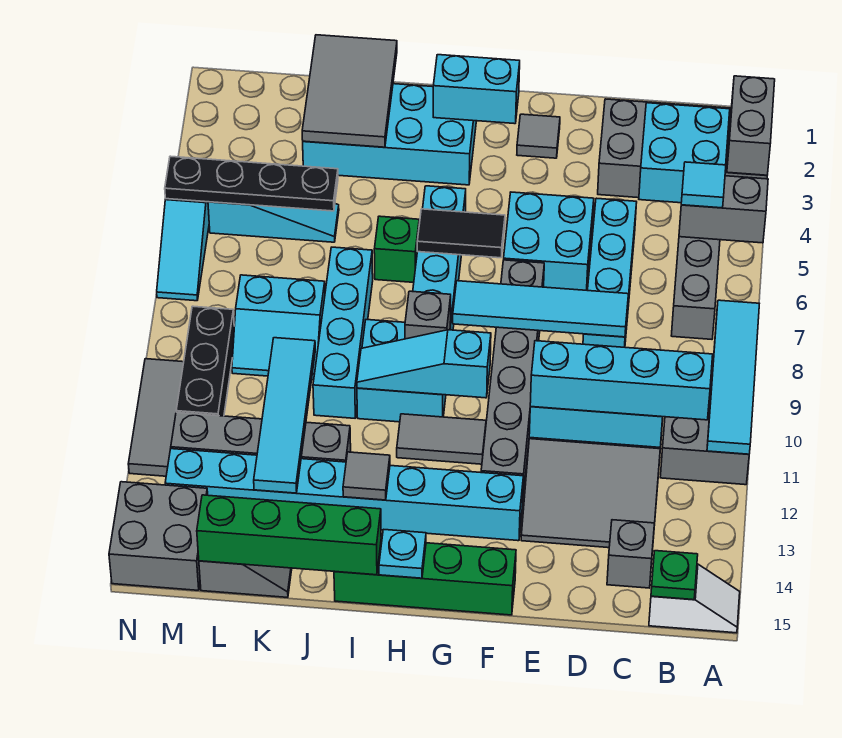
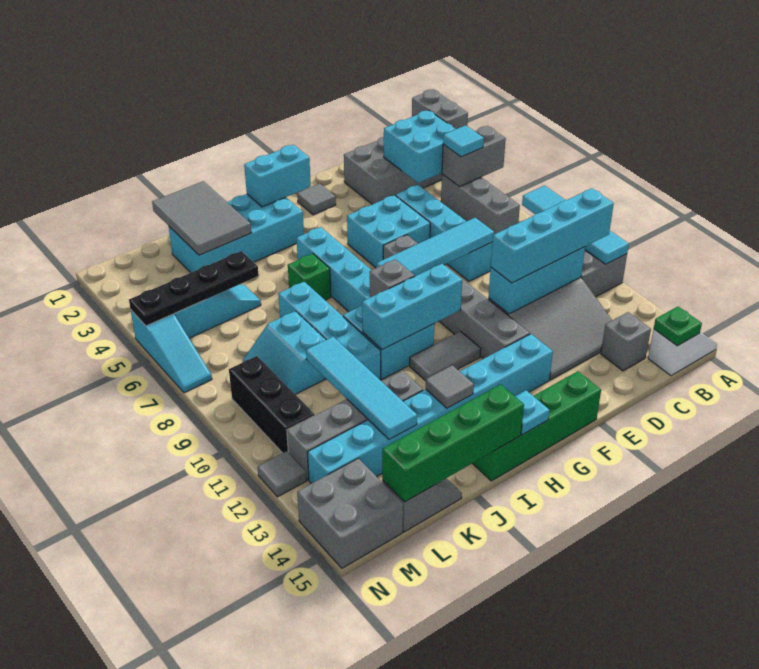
black tile G6:H6 level 2 -> none
cyan slope G10:I10 level 2 top G -> cyan brick G10:I10 level 2
cyan slope K8:L9 level 1 top 8 -> cyan slope K8:L9 level 1 top K
grey tile N10:N12 level 1 -> grey tile N12 level 1

